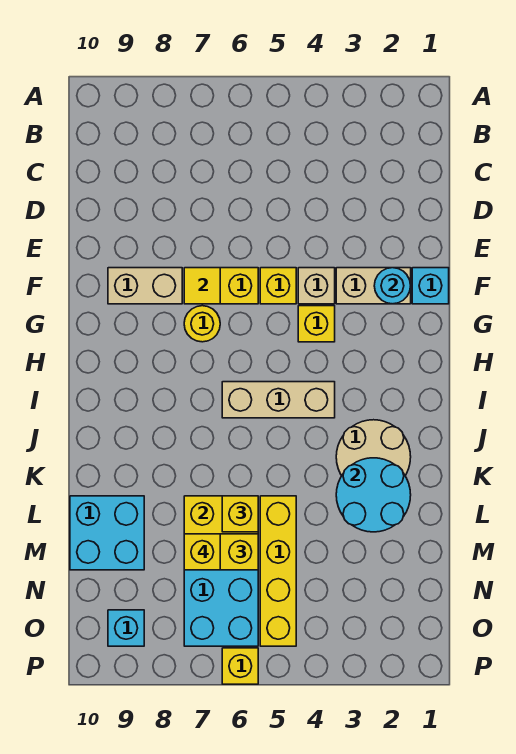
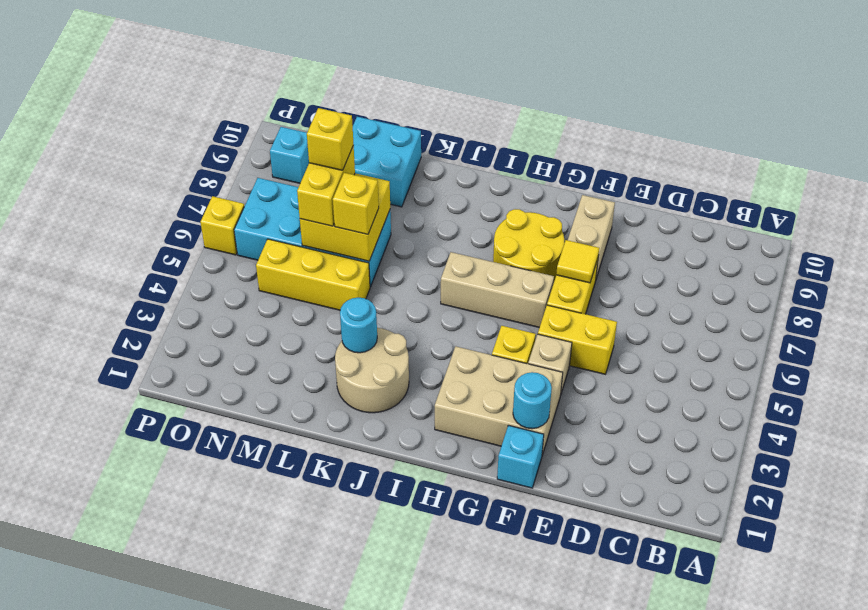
tan brick F2:F3 level 1 -> tan brick F2:H3 level 1
yellow brick F5 level 1 -> yellow brick E5:F5 level 1
yellow round brick G7 level 1 -> yellow round brick G7:H8 level 1
tan brick I4:I6 level 1 -> tan brick G6:I6 level 1
cyan round brick K2:L3 level 2 -> cyan round brick K3 level 2
yellow brick L5:O5 level 1 -> yellow brick L5:N5 level 1

